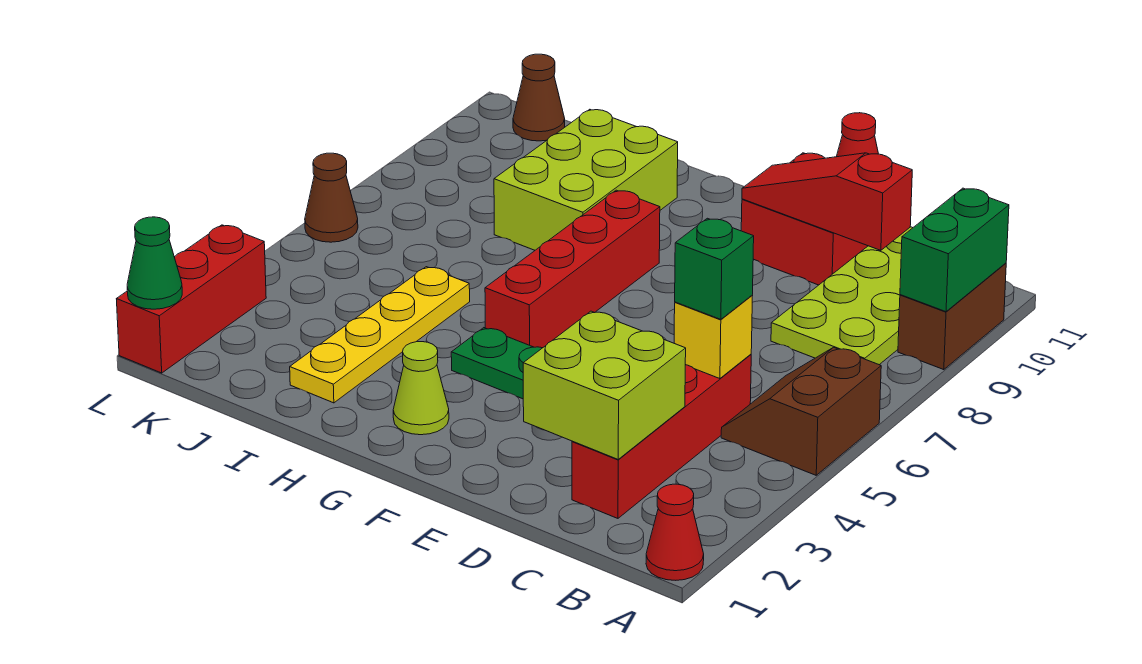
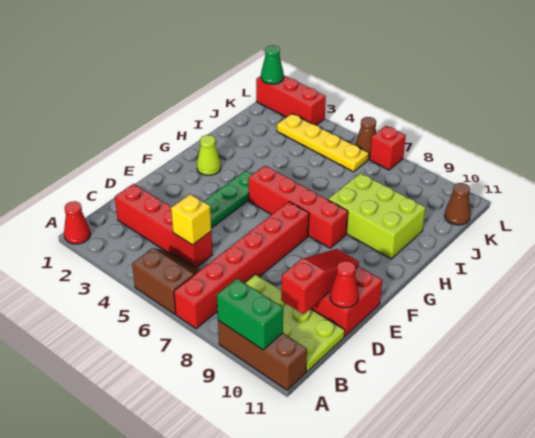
none -> red brick A7:F7 level 1
brown brick A9:A10 level 1 -> brown brick A9:A11 level 1
lime brick C2:D3 level 2 -> none
green brick C5 level 3 -> none
yellow plate I2:I5 level 1 -> yellow plate K3:K6 level 1
none -> red brick L7 level 1

